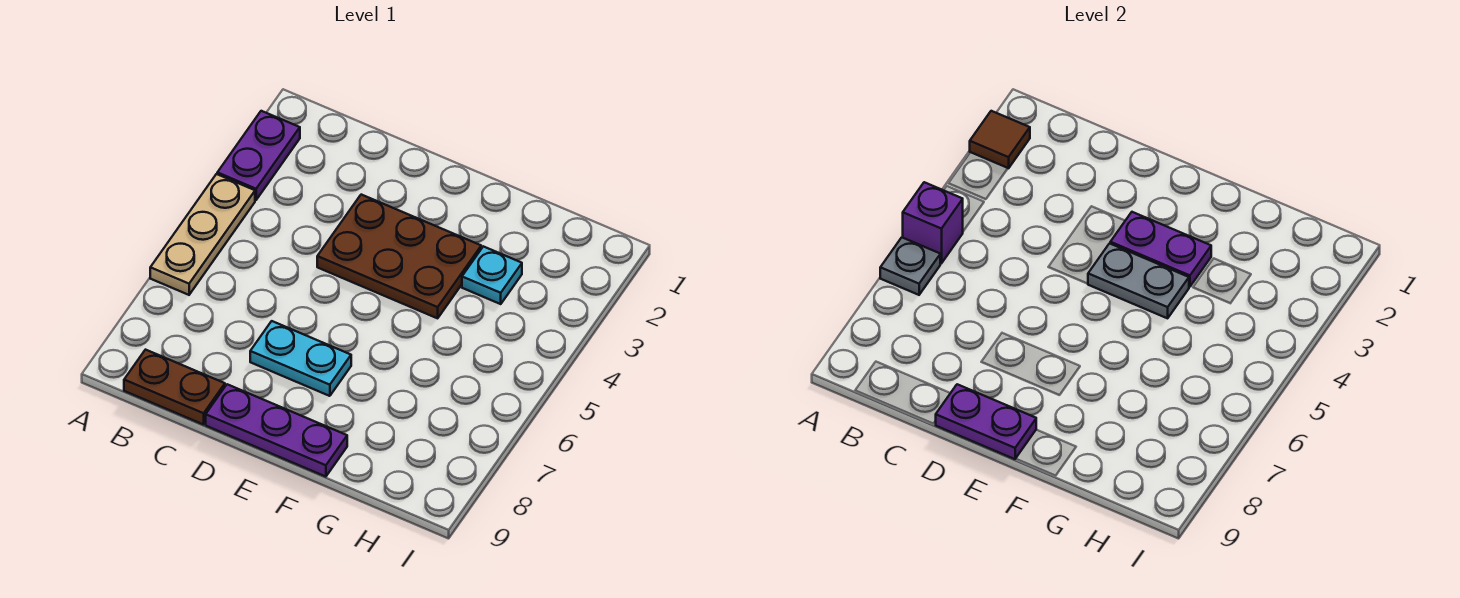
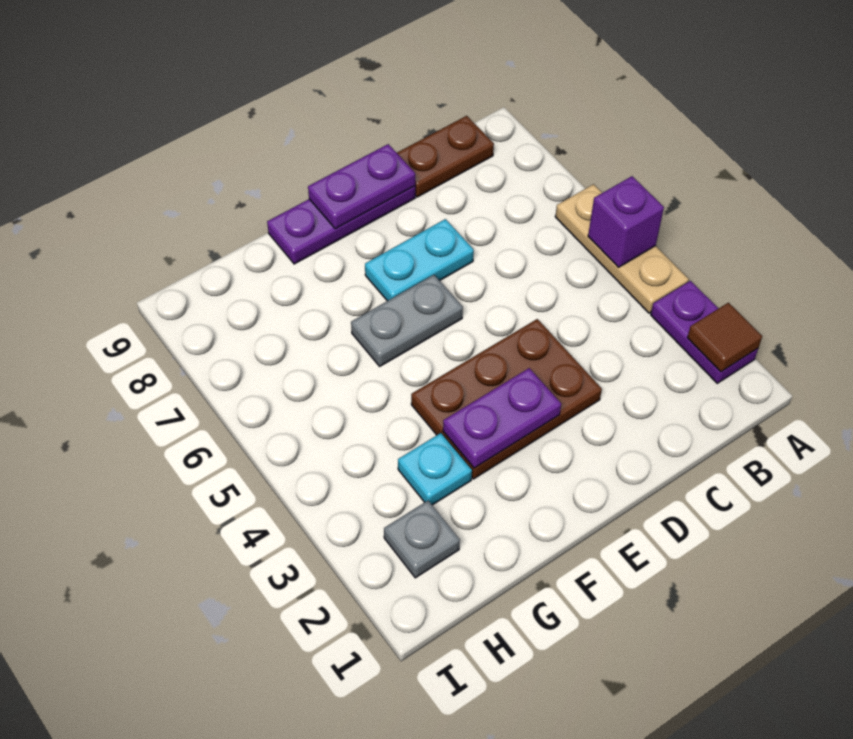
grey plate A6 level 2 -> grey plate H2 level 1
grey plate E4:F4 level 2 -> grey plate E6:F6 level 1

